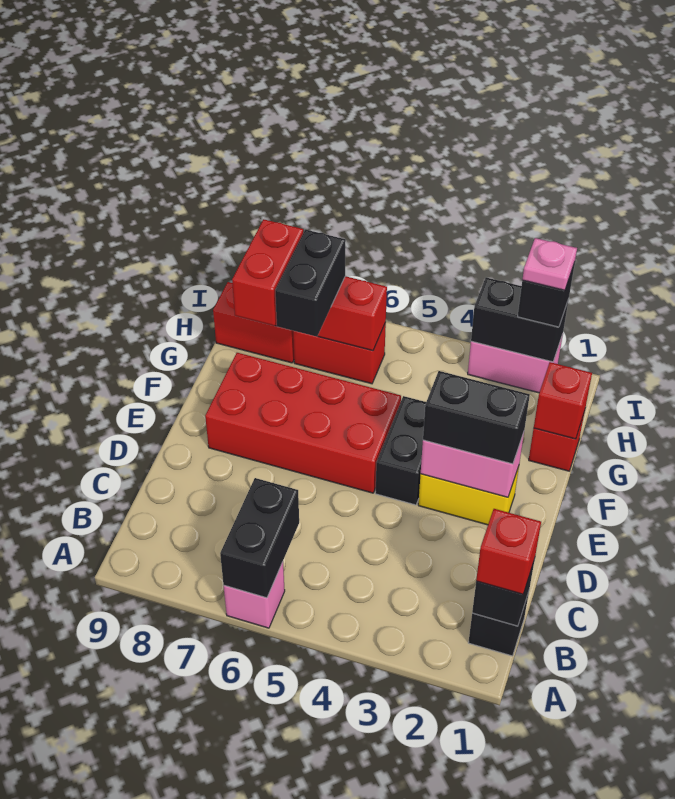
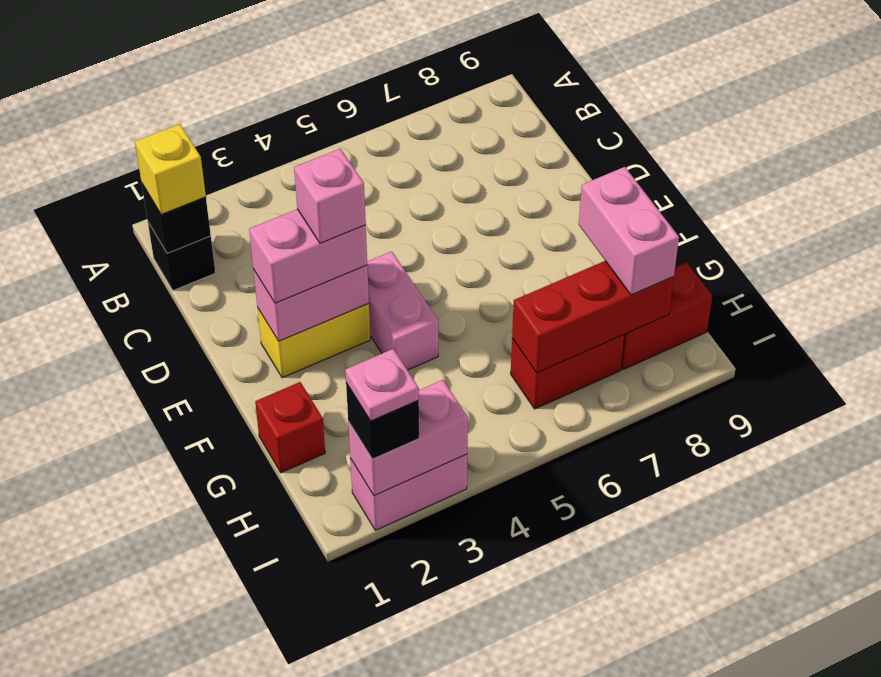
pink brick A6 level 1 -> pink brick E3 level 4
black brick A6:B6 level 2 -> none
red brick B1 level 3 -> yellow brick B1 level 3
black brick E2:E3 level 3 -> pink brick E2:E3 level 3
black brick E4:F4 level 1 -> pink brick E4:F4 level 1
red brick E5:F8 level 1 -> none
red brick G1 level 2 -> none
black brick G7:H7 level 3 -> none
red brick G8:H8 level 3 -> pink brick G8:H8 level 3
black brick I2:I3 level 2 -> pink brick I2:I3 level 2

